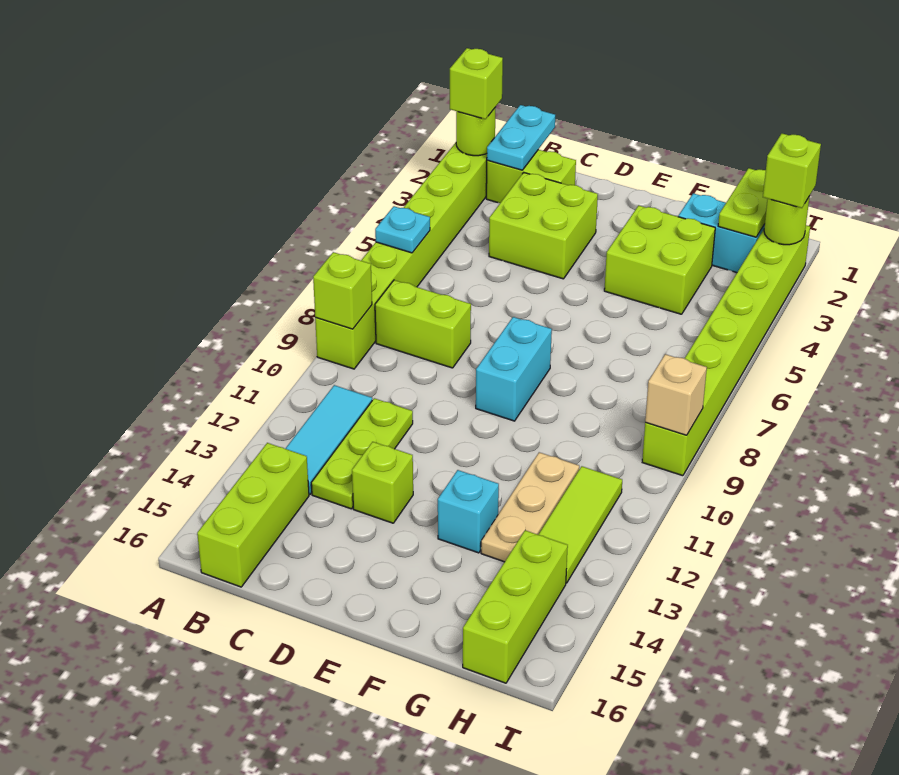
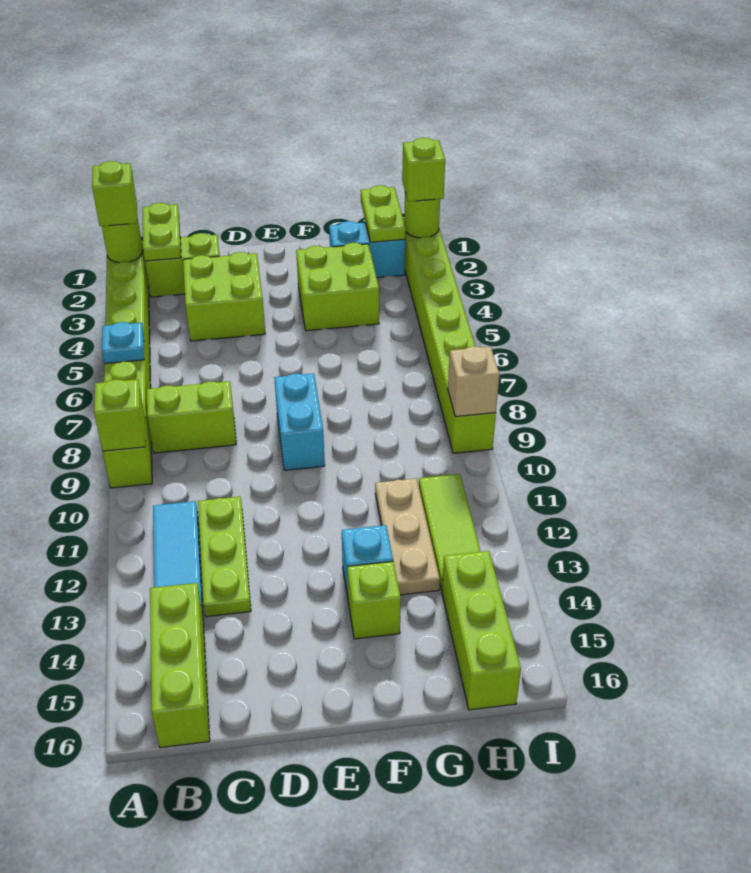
cyan plate B1:B2 level 2 -> lime plate B1:B2 level 2
lime brick D13 level 1 -> lime brick F14 level 1

